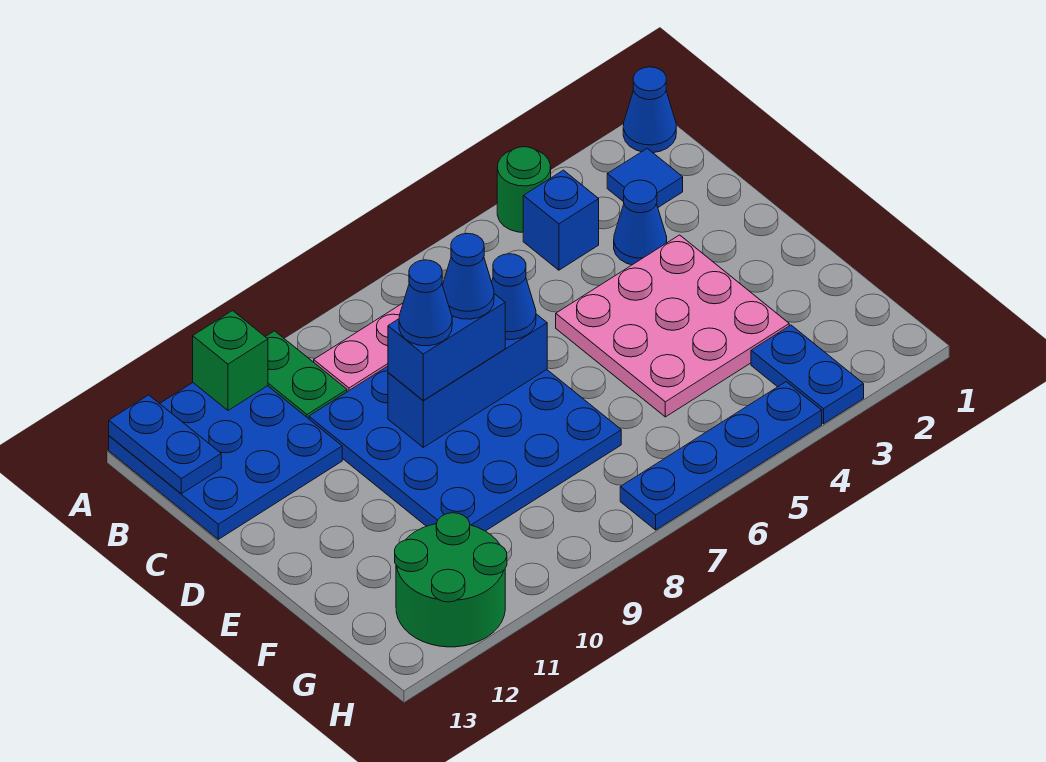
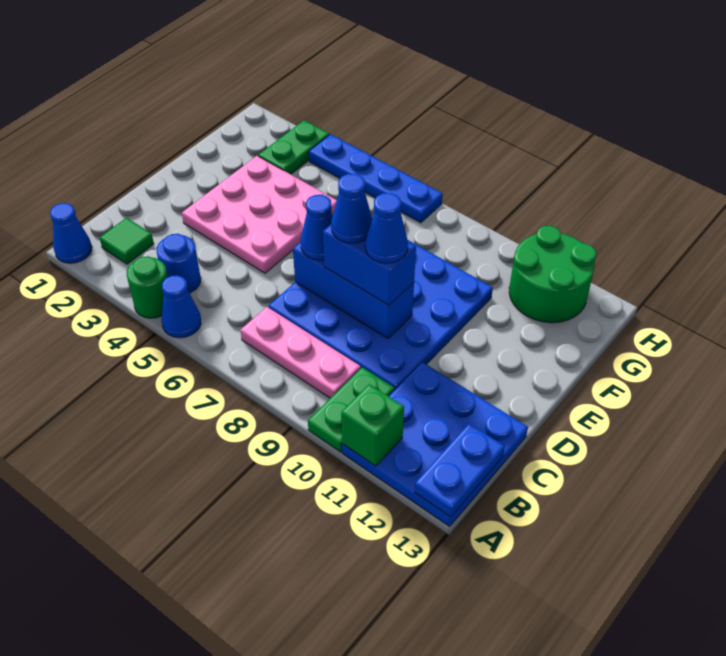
blue tile B2 level 1 -> green tile B2 level 1
blue brick B4 level 1 -> blue round brick B4 level 1
blue cone C3 level 1 -> blue cone A5 level 1
blue plate G3:H3 level 1 -> green plate G3:H3 level 1

